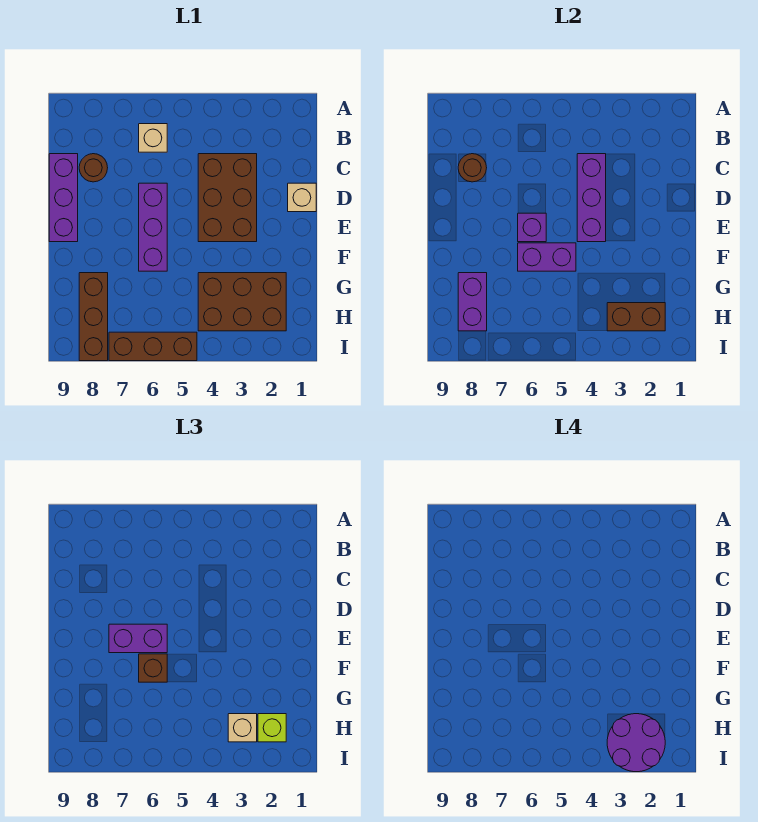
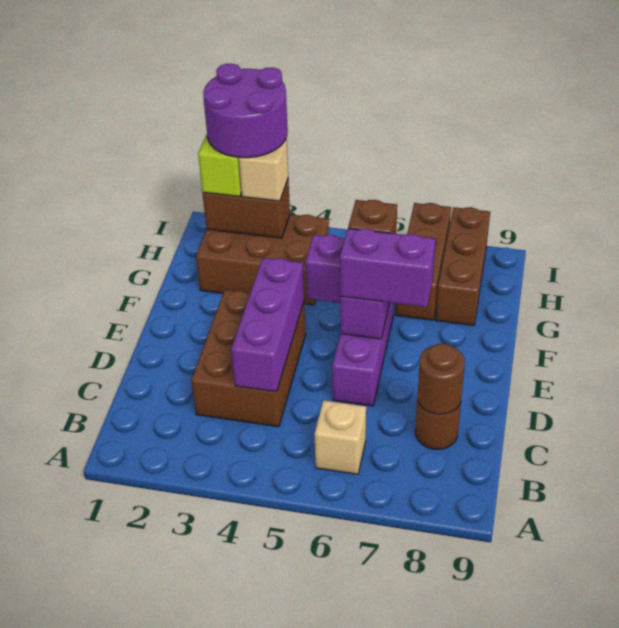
purple brick C9:E9 level 1 -> none
tan brick D1 level 1 -> none
purple brick G8:H8 level 2 -> none
brown brick I5:I7 level 1 -> brown brick G7:I7 level 1

